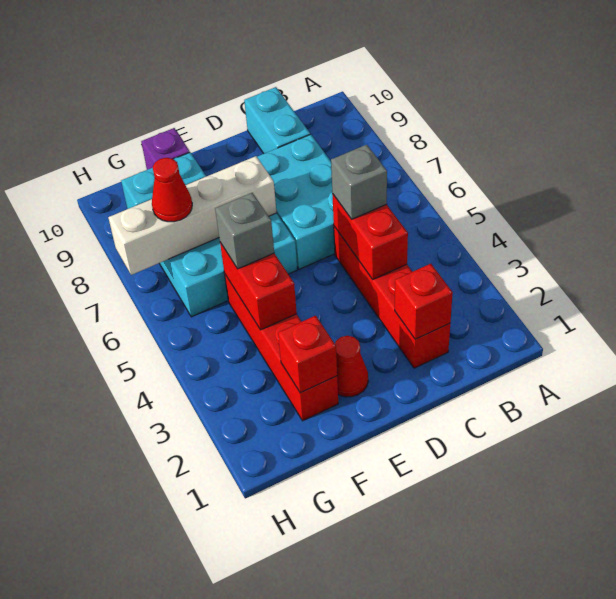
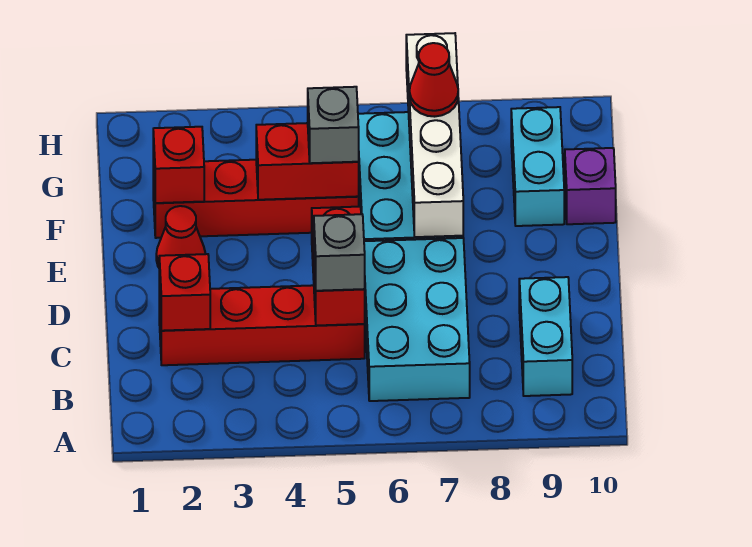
red brick C4:C5 level 2 -> red brick C5:D5 level 2
cyan brick C6:D8 level 1 -> cyan brick B6:D7 level 1
cyan brick C9:C10 level 1 -> cyan brick B9:C9 level 1

